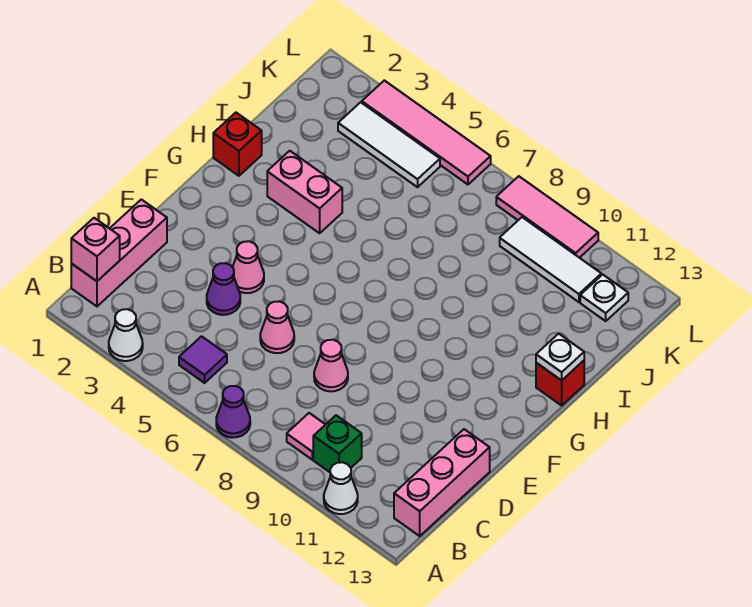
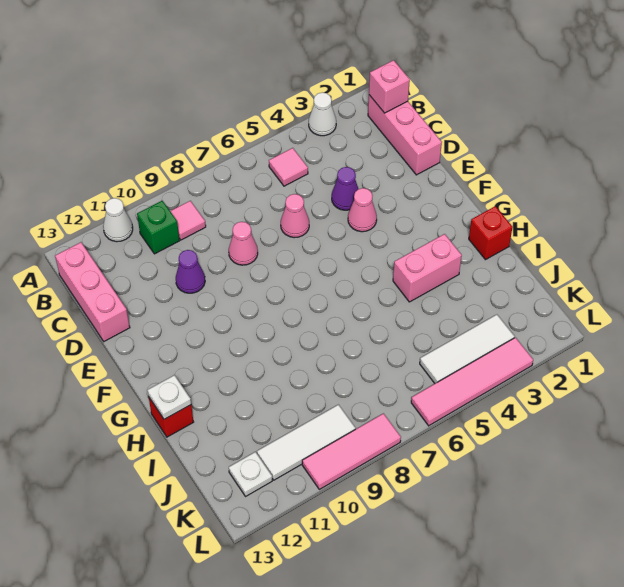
purple cone A7 level 1 -> purple cone D10 level 1
purple tile B5 level 1 -> pink tile B5 level 1

